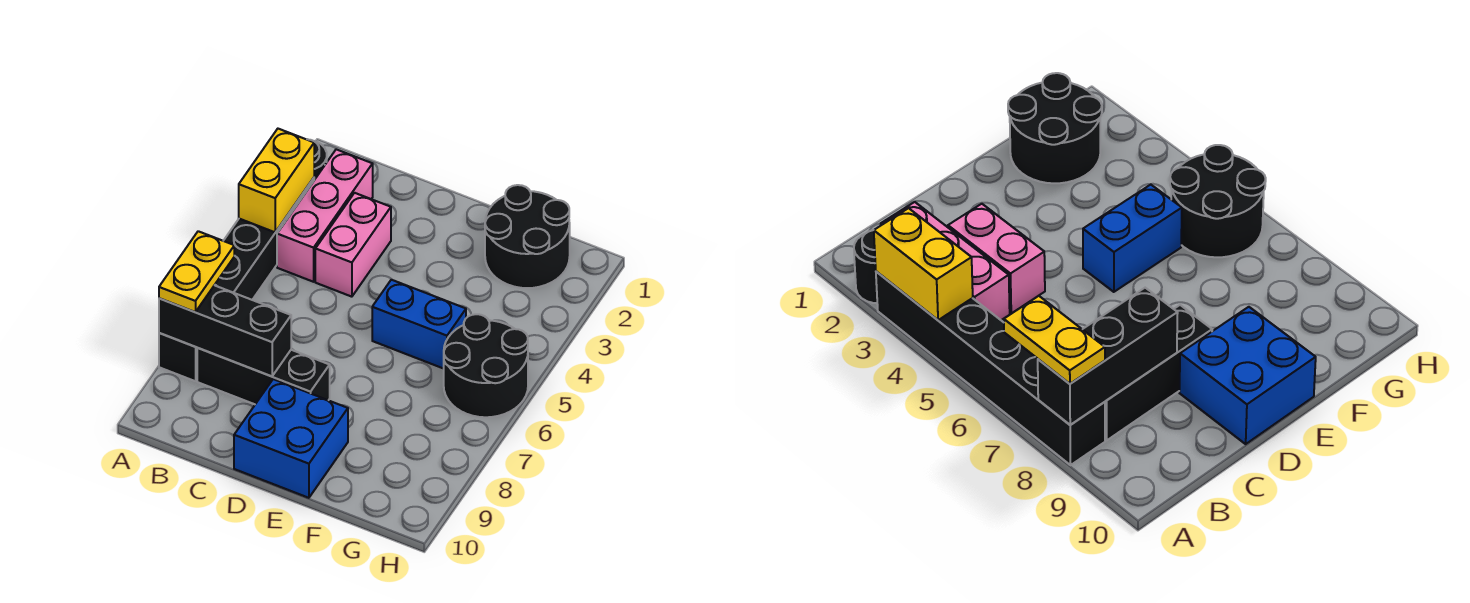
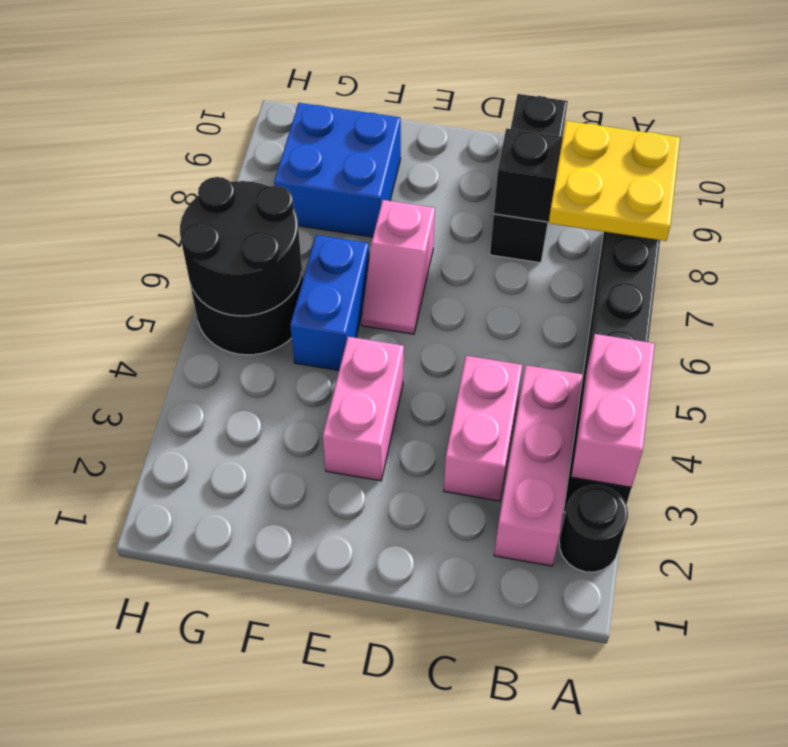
yellow brick A3:A4 level 2 -> pink brick A3:A4 level 2
yellow plate A7:A8 level 3 -> yellow plate A7:B8 level 3
black brick B8:D8 level 1 -> black brick C8:C10 level 1
blue brick D9:E10 level 1 -> blue brick F8:G9 level 1
none -> pink brick E3:E4 level 1
blue brick E5:F5 level 1 -> blue brick F5:F6 level 1
none -> pink slope E6:E7 level 1 top 7
black round brick F1:G2 level 1 -> black round brick G5:H6 level 2

